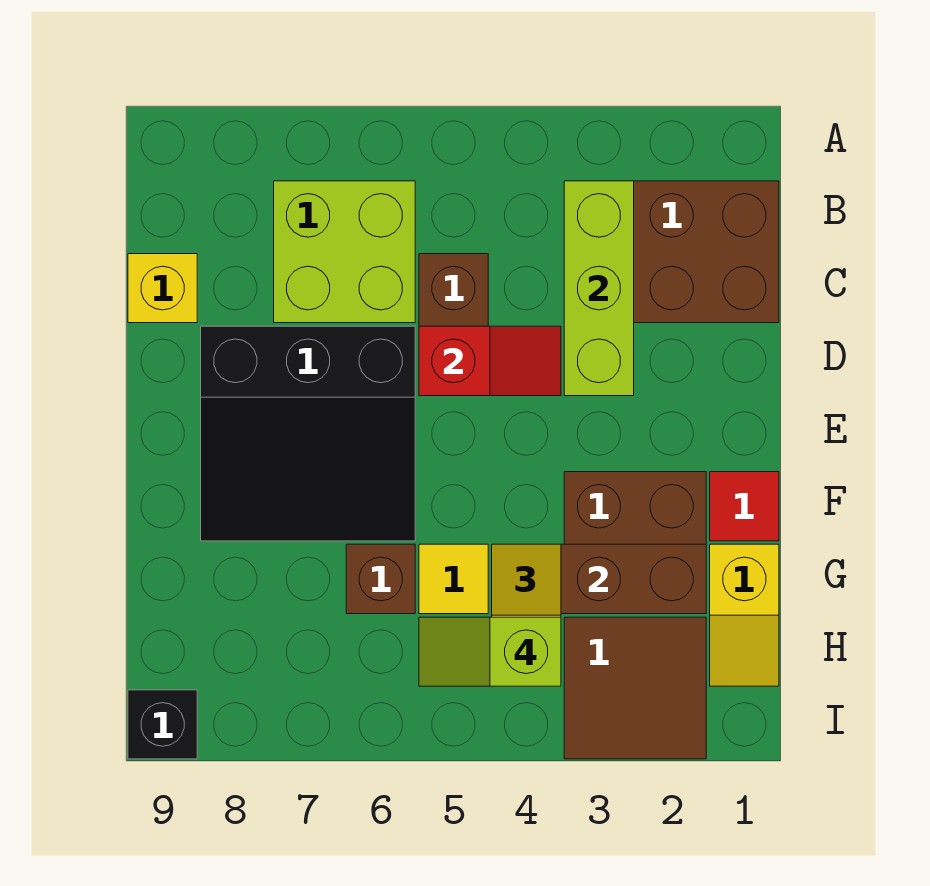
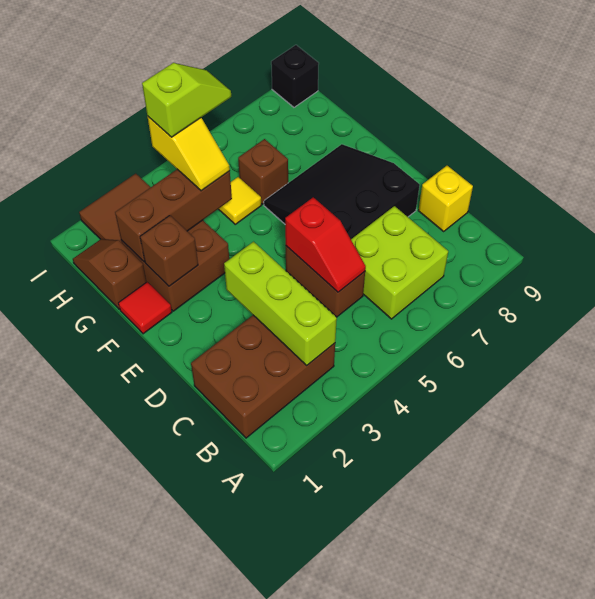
red slope D4:D5 level 2 top 5 -> red slope C5:D5 level 2 top D
none -> brown brick F2 level 2
yellow slope G1:H1 level 1 top G -> brown slope G1:H1 level 1 top G

